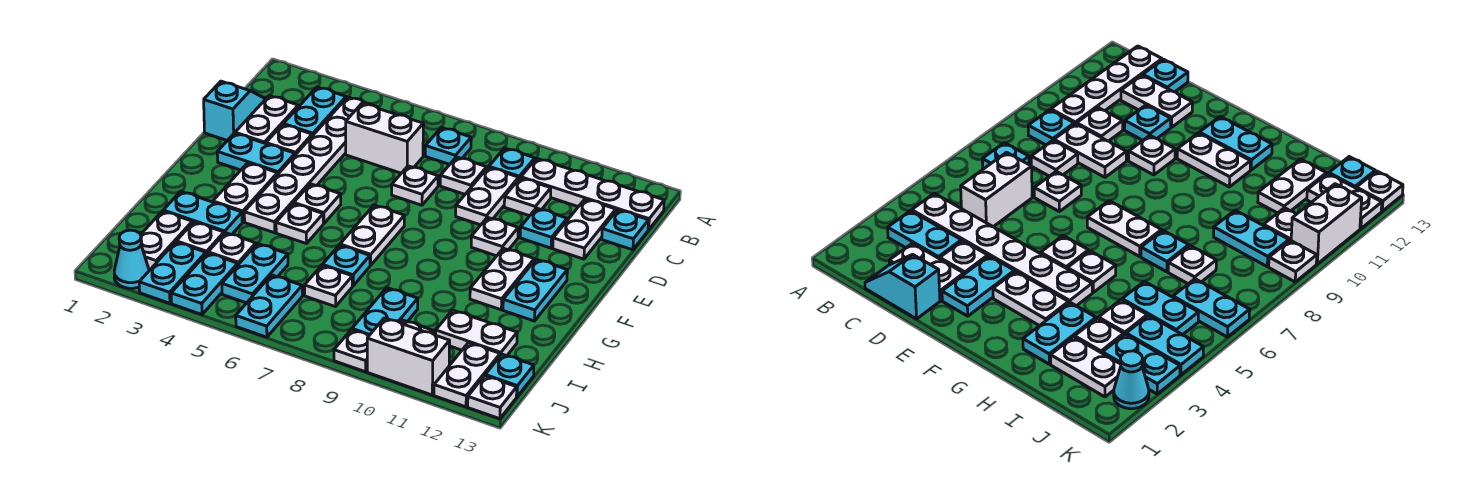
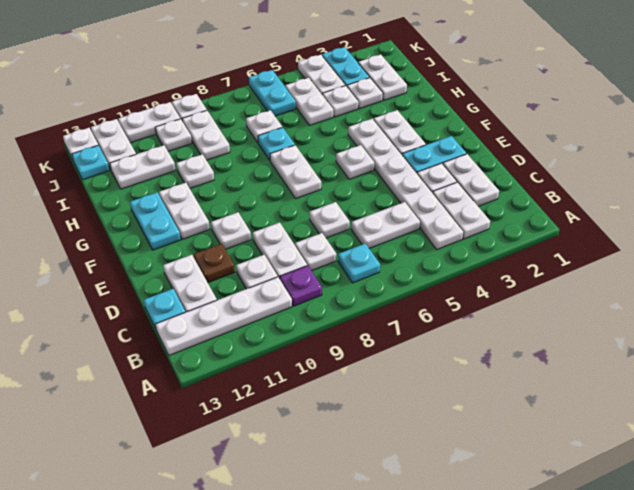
cyan plate B3:C3 level 1 -> white plate B3:C3 level 1
cyan plate B9 level 1 -> purple plate B9 level 1
cyan slope C1:D1 level 1 top D -> none
white brick C5:C6 level 1 -> white plate C5:C6 level 1
cyan plate D11 level 1 -> brown plate D11 level 1
white plate G5 level 1 -> white plate H10 level 1
cyan plate H2:H3 level 1 -> none
cyan plate I5:J5 level 1 -> white plate I5:J5 level 1
cyan plate I9:J9 level 1 -> white plate I9:J9 level 1
cyan plate J4:K4 level 1 -> white plate J4:K4 level 1
cyan cone K2 level 1 -> none
white brick K10:K11 level 1 -> white plate K10:K11 level 1

